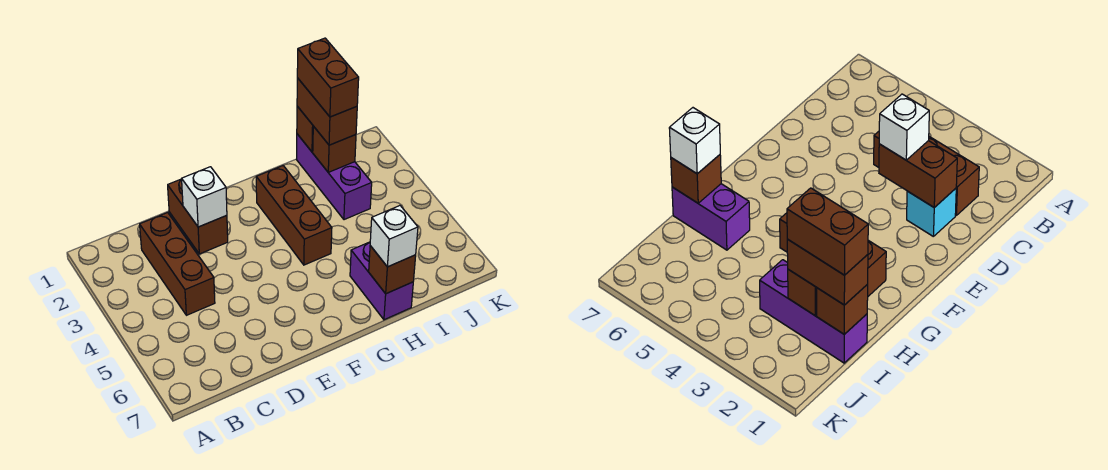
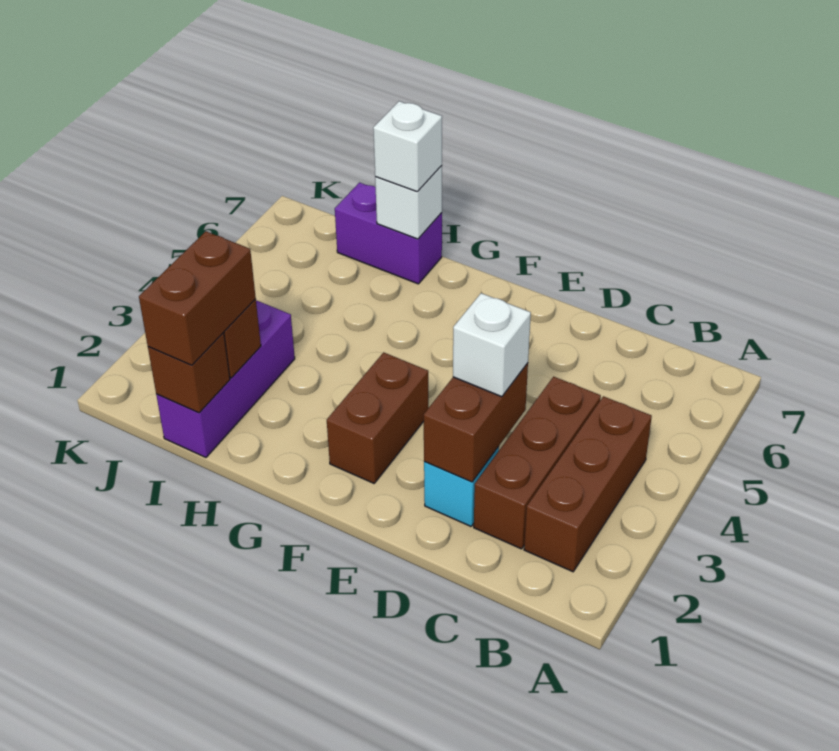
brown brick G2:G4 level 1 -> brown brick B2:B4 level 1
purple brick H6:H7 level 1 -> purple brick H7:I7 level 1
brown brick H7 level 2 -> white brick H7 level 2
brown brick I1:I2 level 4 -> brown brick F2:F3 level 1

